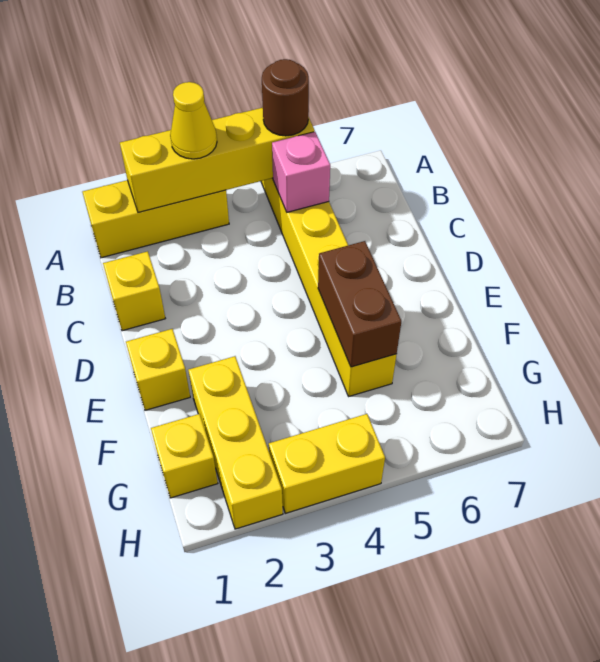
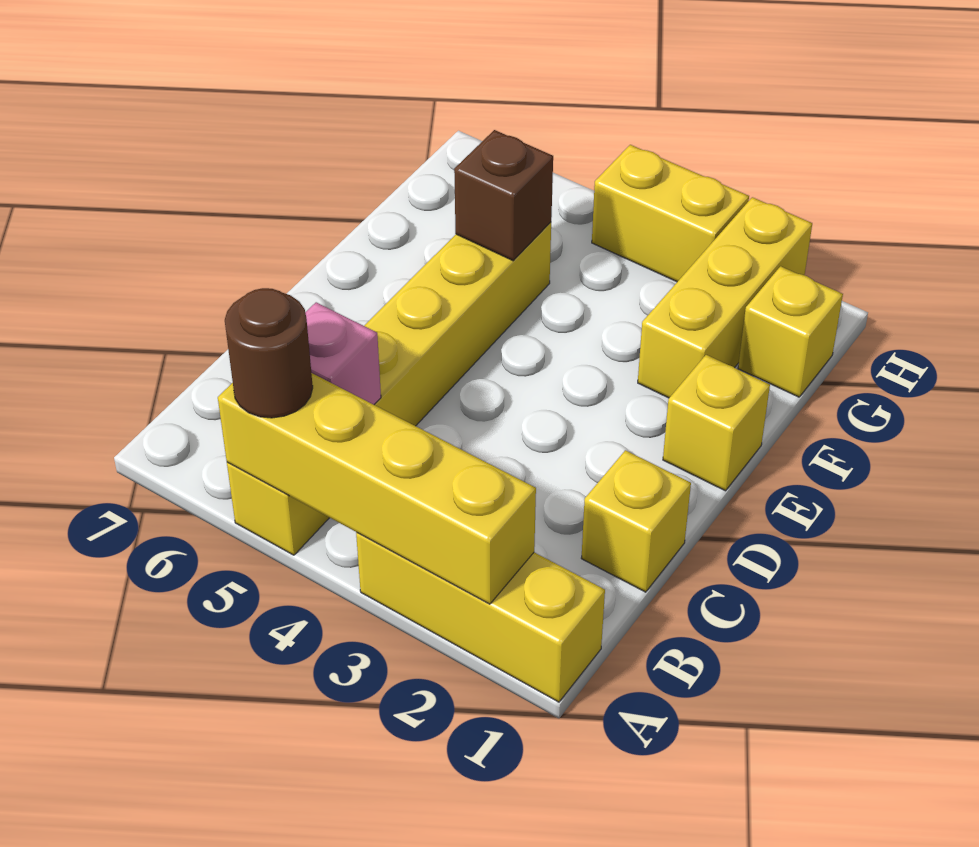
yellow cone A3 level 3 -> none
brown brick E5:F5 level 2 -> brown brick F5 level 2

